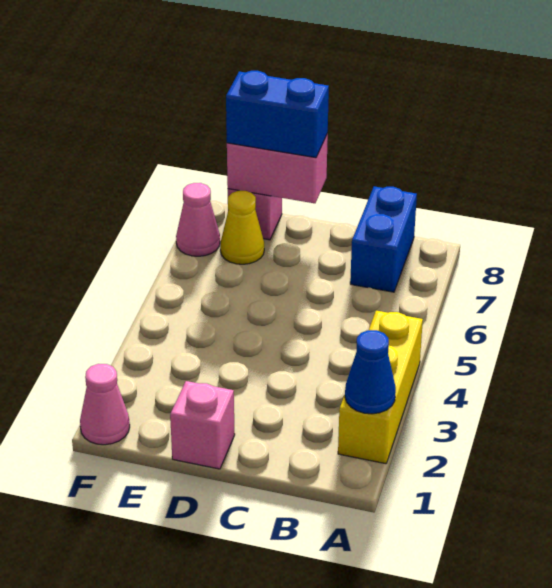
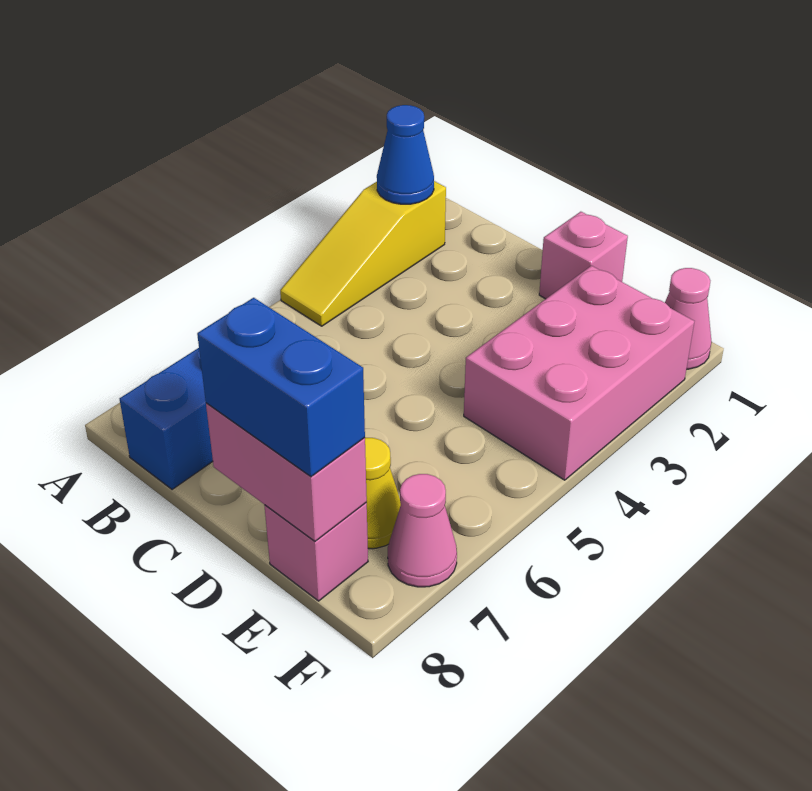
yellow brick A2:A4 level 1 -> yellow slope A2:A4 level 1 top 2
none -> pink brick E2:F4 level 1

